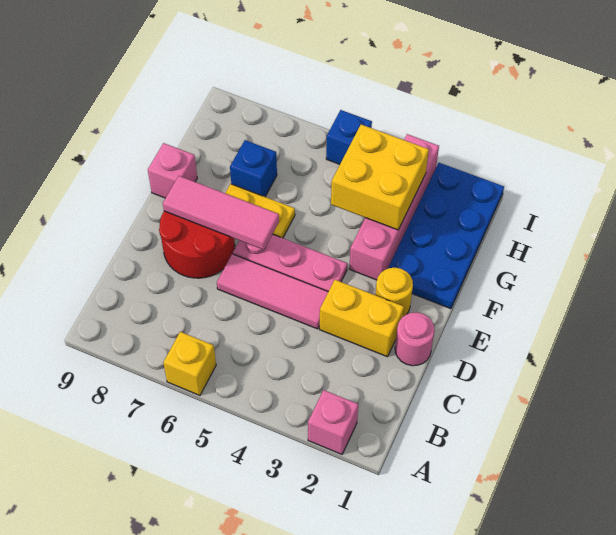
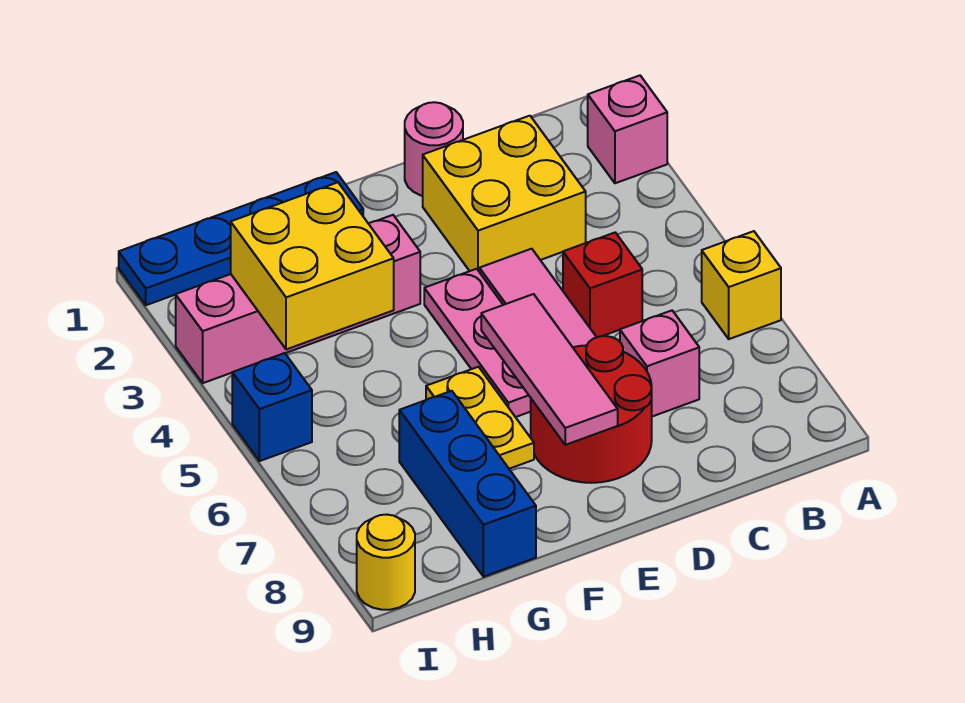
none -> red brick C5 level 1
yellow brick D2:D3 level 1 -> yellow brick C2:D3 level 1
yellow round brick E2 level 1 -> yellow round brick I9 level 1
blue plate F1:I2 level 1 -> blue plate F1:I1 level 1
pink brick F9 level 1 -> pink brick C7 level 1
blue brick G7 level 1 -> blue brick G7:G9 level 1

